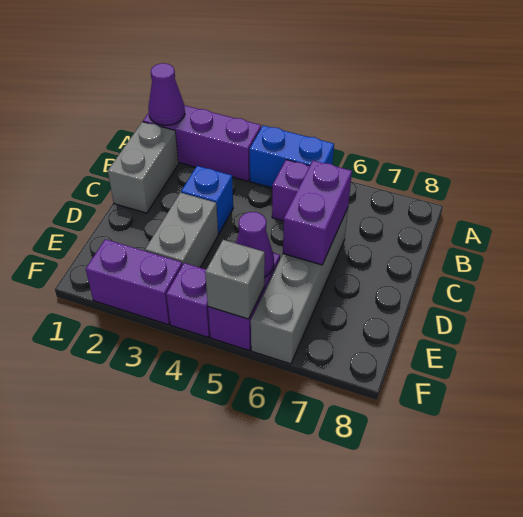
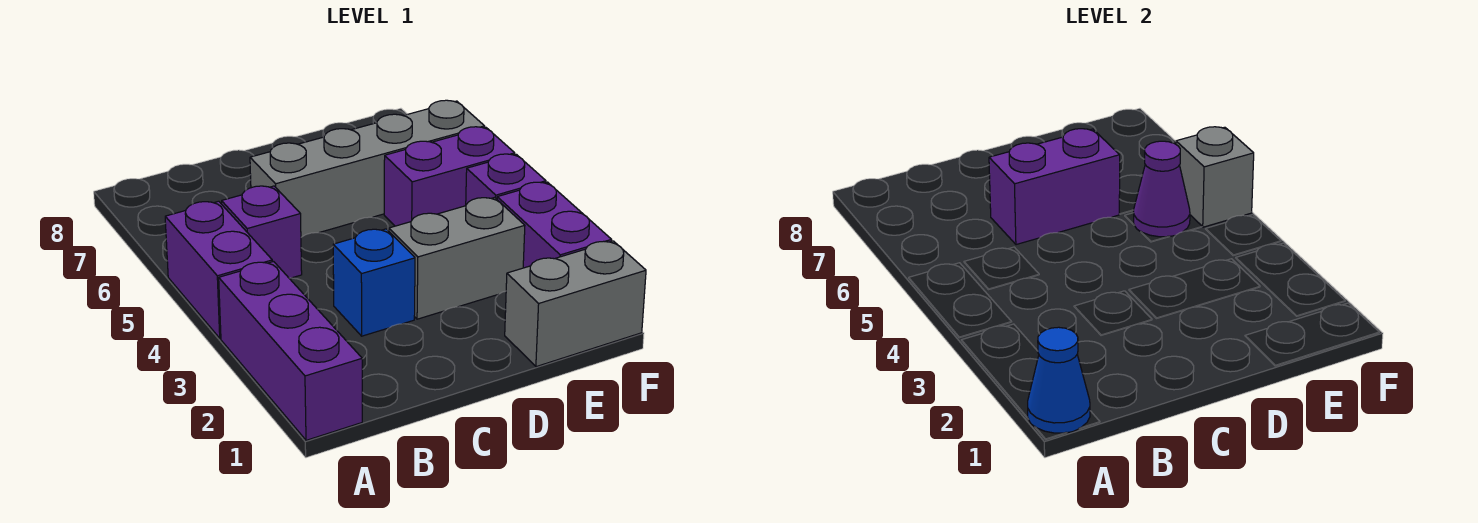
purple cone A1 level 2 -> blue cone A1 level 2
blue brick A4:A5 level 1 -> purple brick A4:A5 level 1
grey brick B1:C1 level 1 -> grey brick E1:F1 level 1

